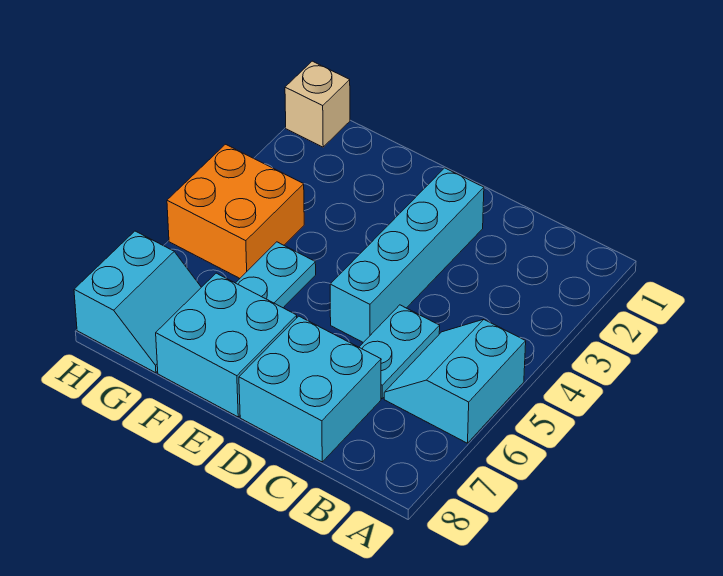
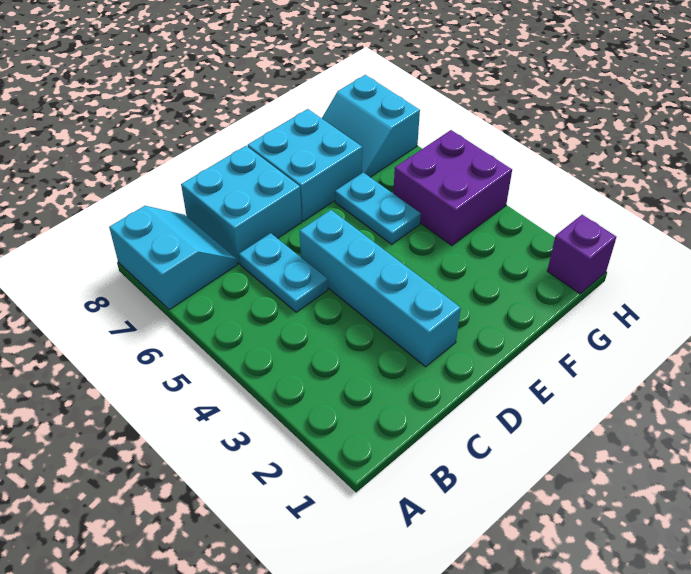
cyan slope A5:B6 level 1 top A -> cyan slope A7:B8 level 1 top A
orange brick G4:H5 level 1 -> purple brick G4:H5 level 1
tan brick H1 level 1 -> purple brick H1 level 1

